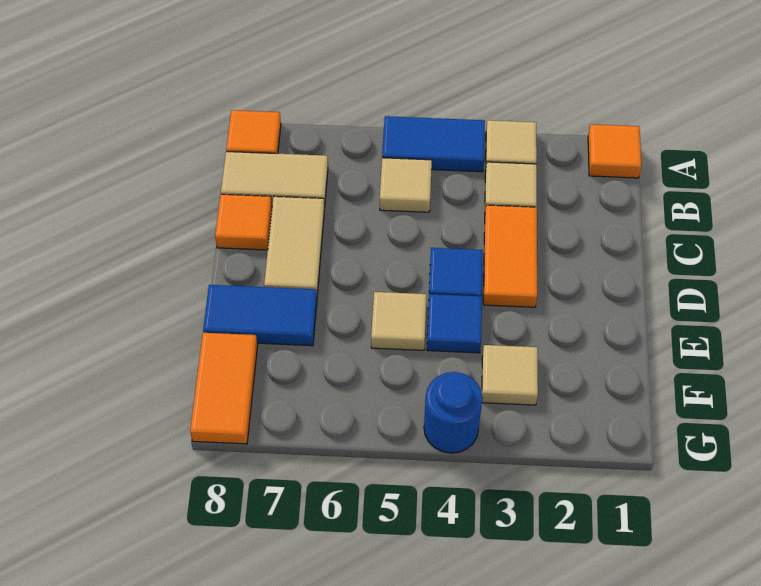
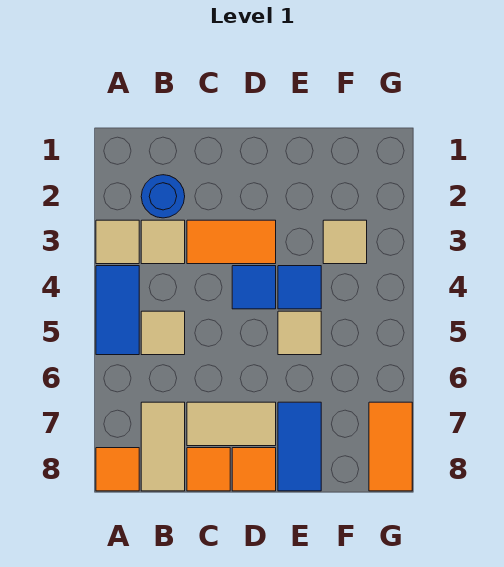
orange tile A1 level 1 -> orange tile D8 level 1
orange tile F8:G8 level 1 -> orange tile G7:G8 level 1
blue round brick G4 level 1 -> blue round brick B2 level 1

